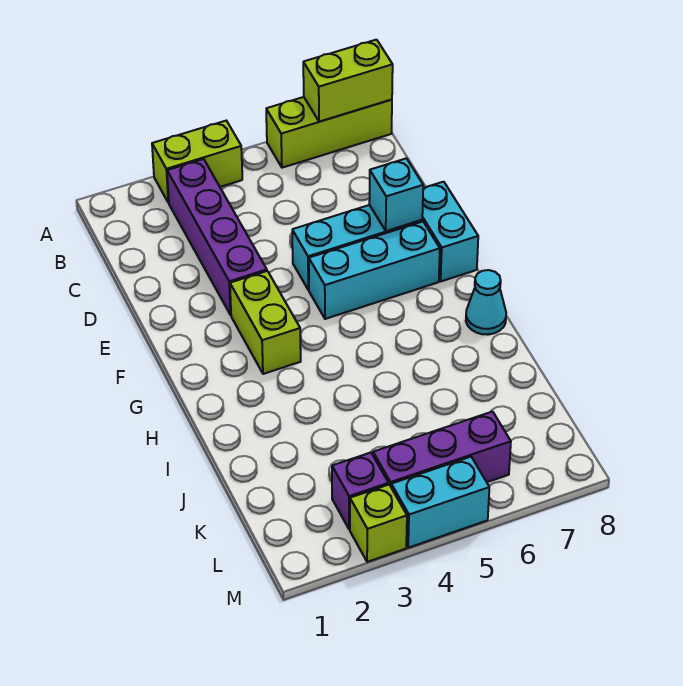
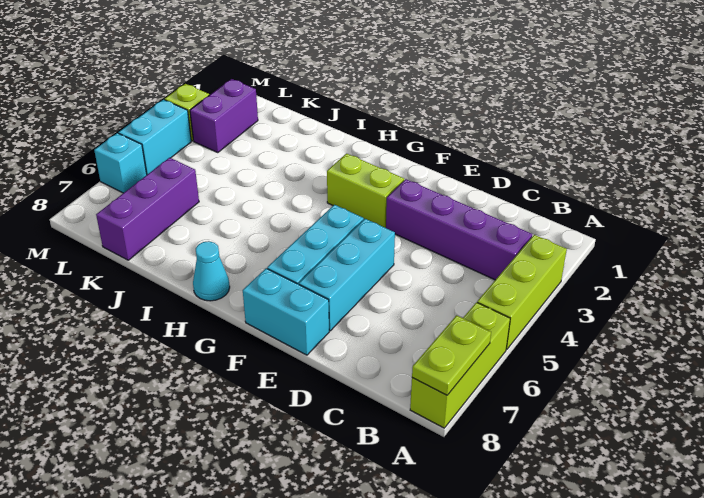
lime brick A3:A4 level 1 -> lime brick A3:A5 level 1
lime brick A7:A8 level 2 -> lime plate A7:A8 level 2
cyan brick E7 level 2 -> cyan brick M6 level 1
purple brick L3 level 1 -> purple brick L2:L3 level 1
purple brick L4:L6 level 1 -> purple brick K6:K8 level 1

